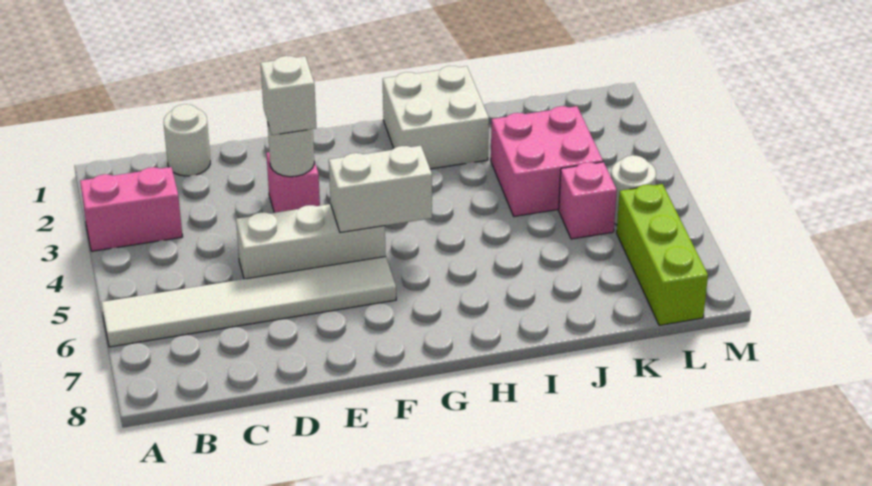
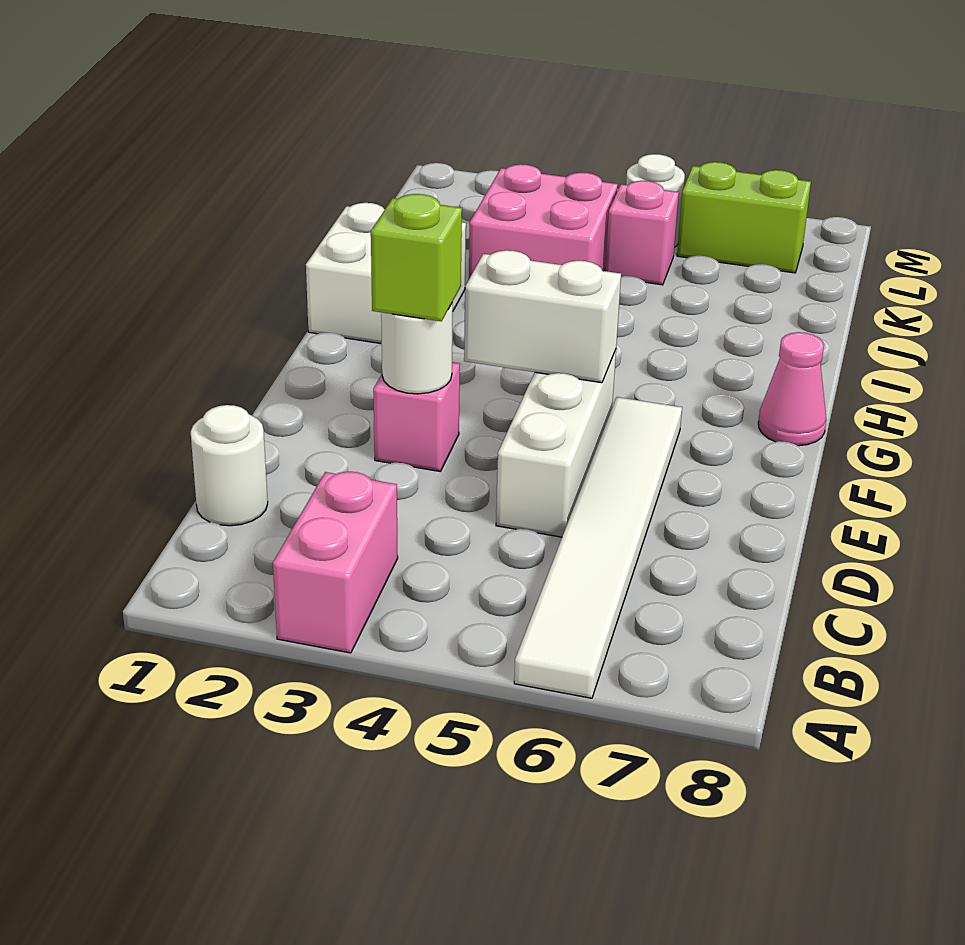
white brick E3 level 3 -> lime brick E3 level 3
white brick F5:G5 level 2 -> white brick F4:F5 level 2
none -> pink cone G8 level 1
lime brick L6:L8 level 1 -> lime brick L6:L7 level 1

